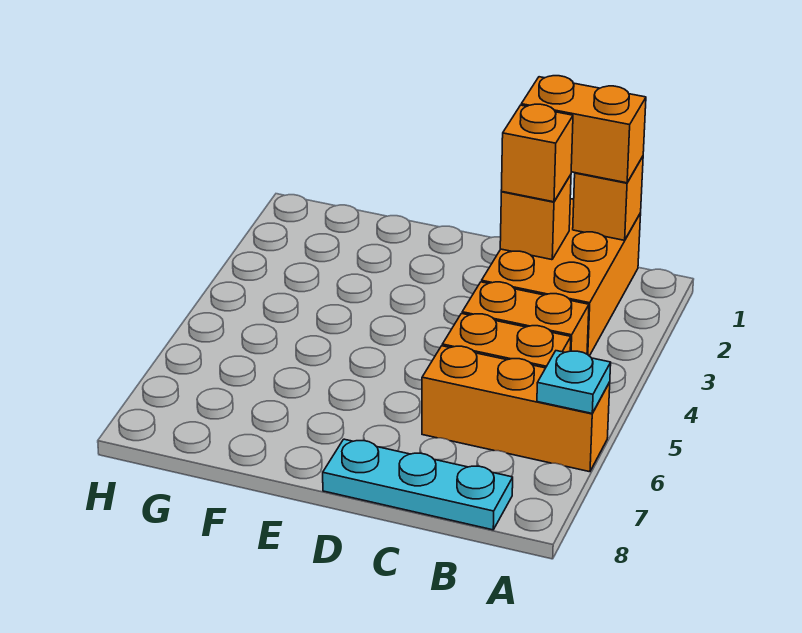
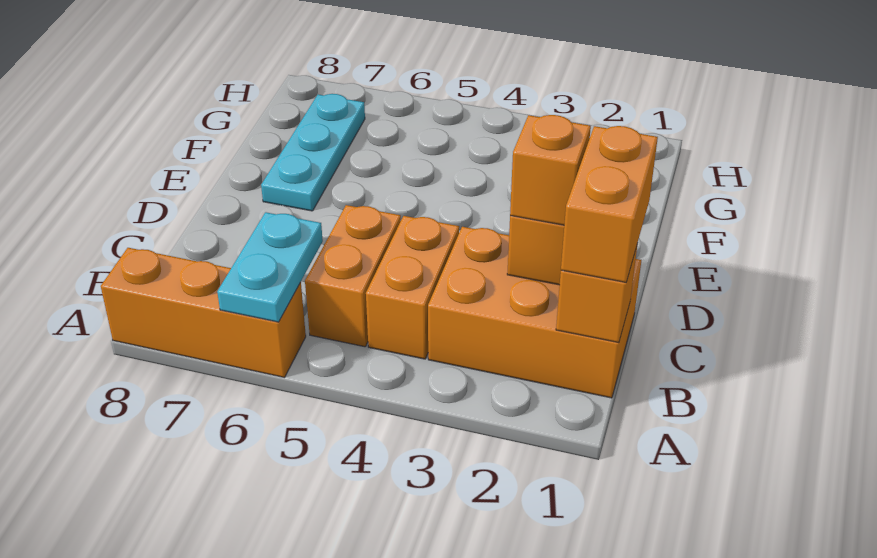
orange brick A6:C6 level 1 -> orange brick A6:A8 level 1
cyan plate A6 level 2 -> cyan plate A6:B6 level 2
cyan plate B8:D8 level 1 -> cyan plate E7:G7 level 1

